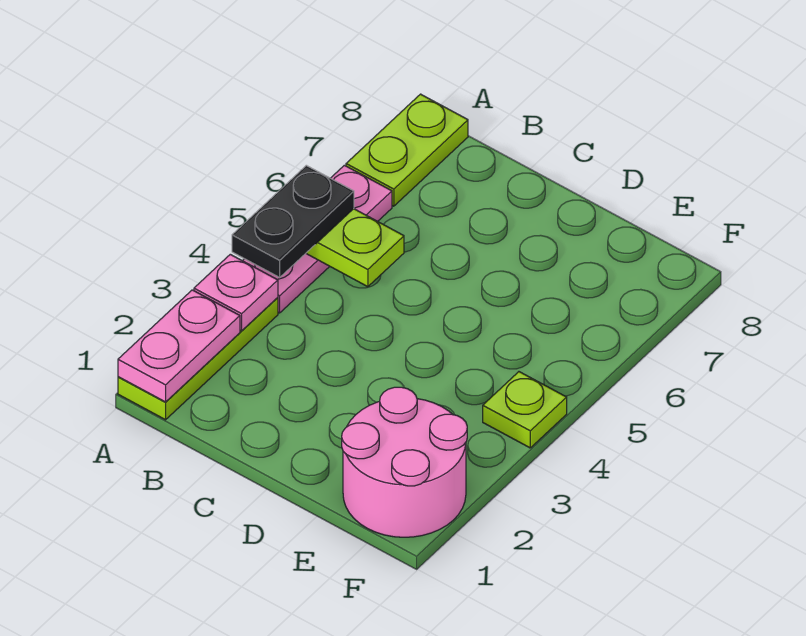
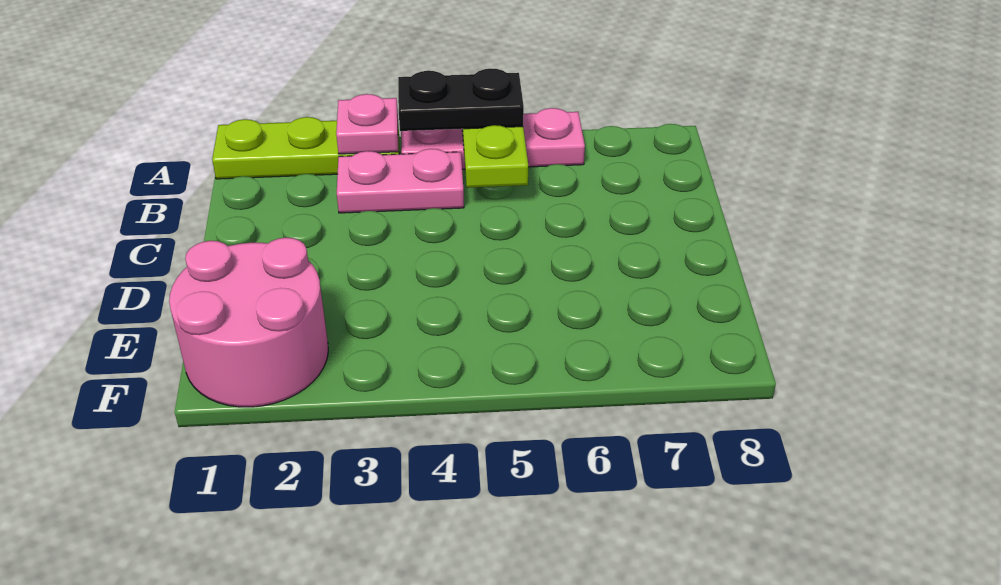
pink plate A1:A2 level 2 -> pink plate B3:B4 level 1
lime plate A7:A8 level 1 -> none
lime plate F4 level 1 -> none

